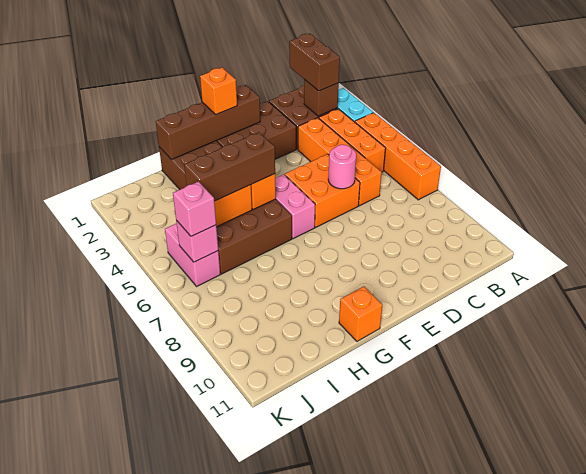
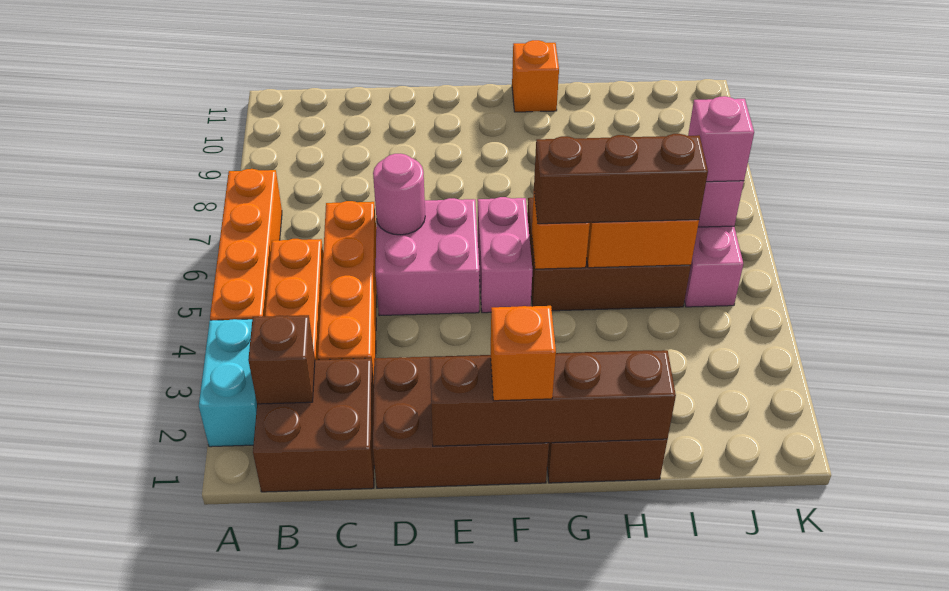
brown brick B1:B2 level 3 -> none
orange brick D5:E6 level 1 -> pink brick D5:E6 level 1

